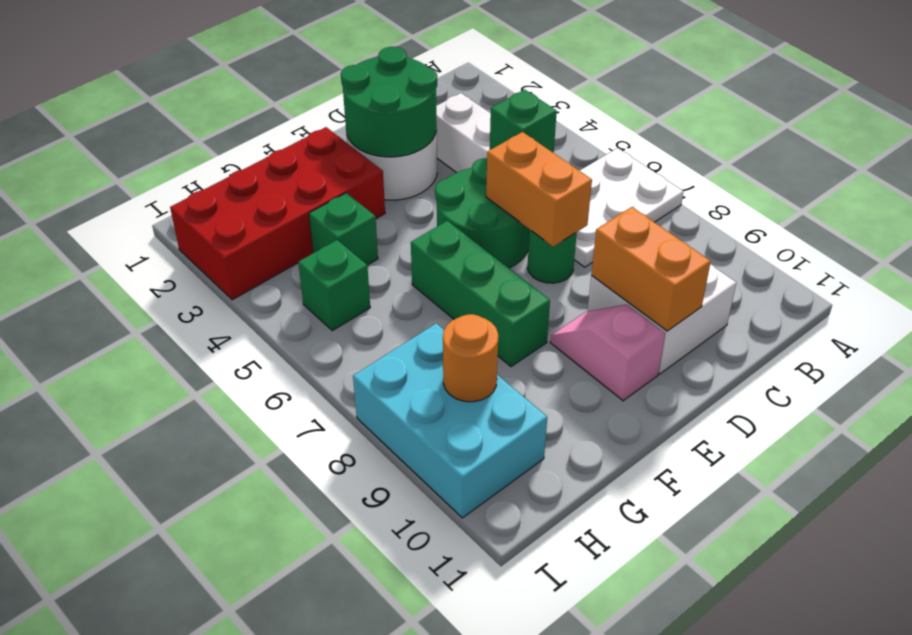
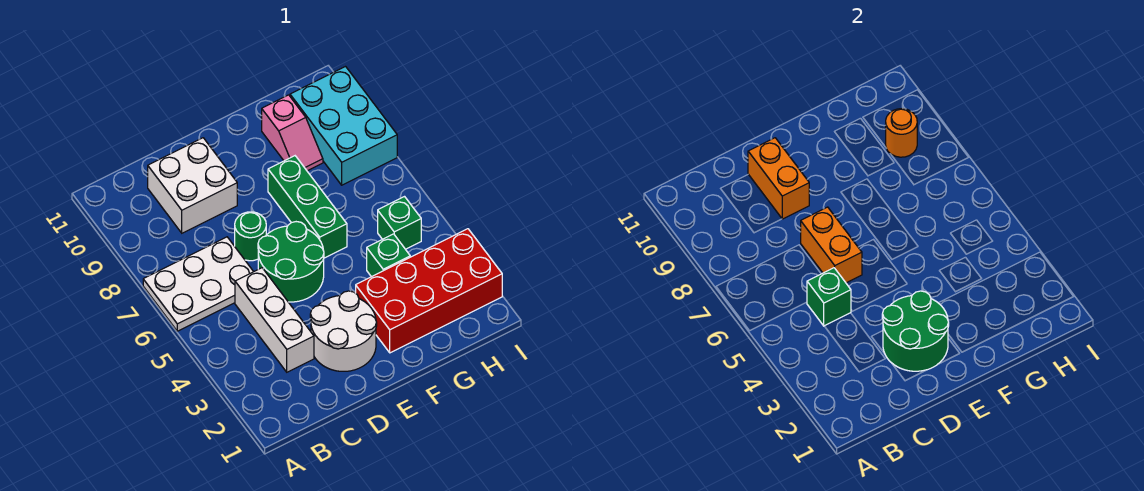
pink slope E9:E10 level 1 top 10 -> pink slope G9:G10 level 1 top 10

